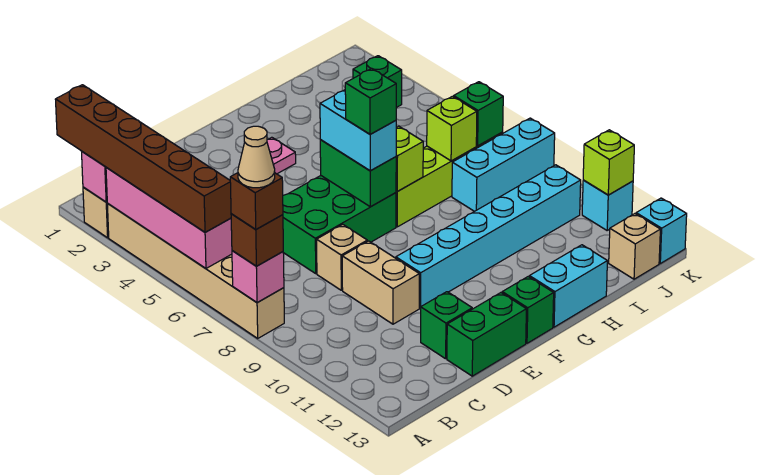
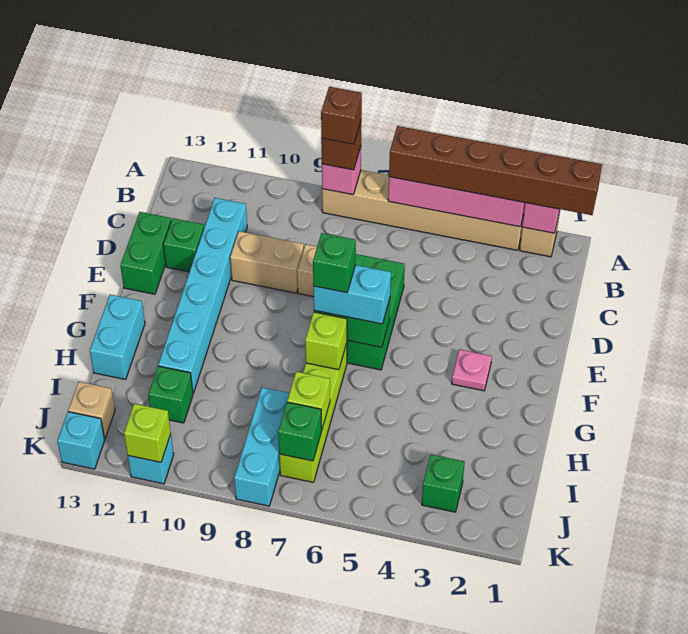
tan cone A8 level 5 -> none
cyan brick E10:J10 level 1 -> cyan brick C11:H11 level 1
green brick F13 level 1 -> green brick I11 level 1

